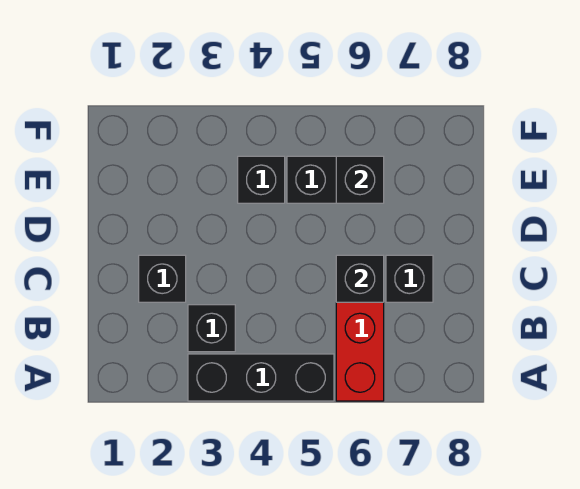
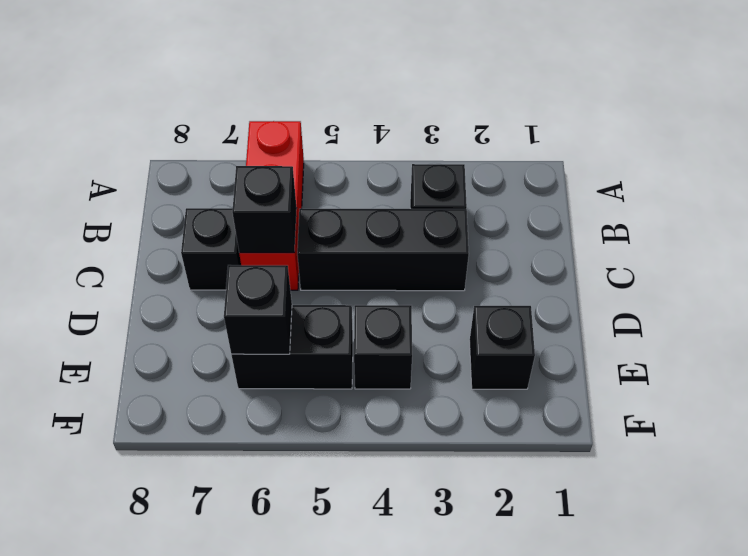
black brick A3:A5 level 1 -> black brick C3:C5 level 1
black brick C2 level 1 -> black brick E2 level 1

